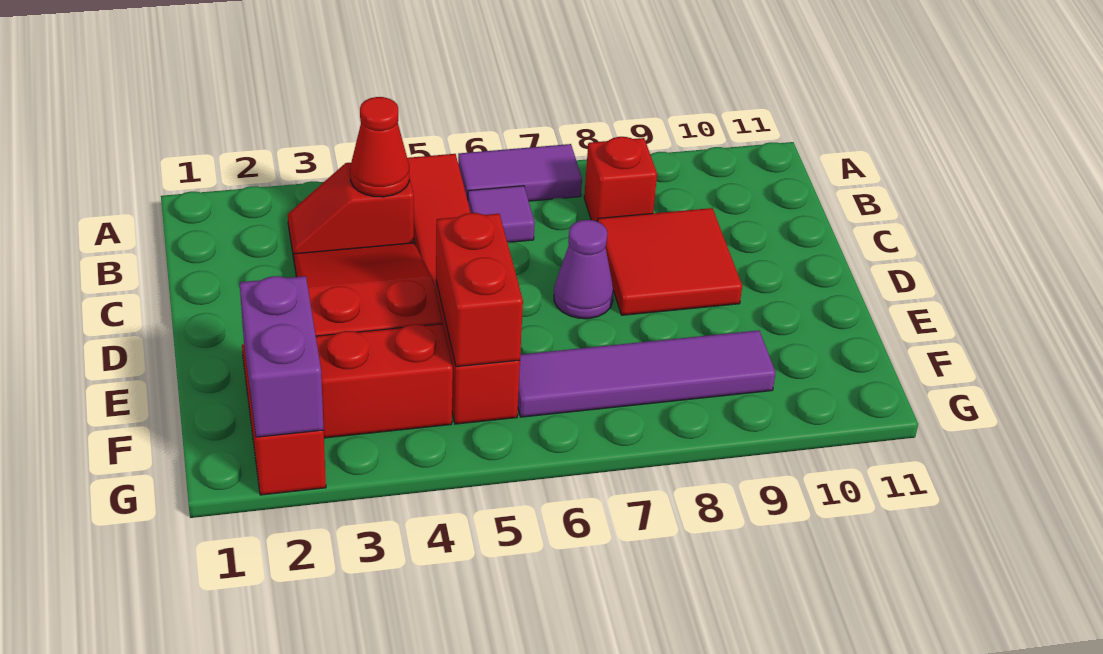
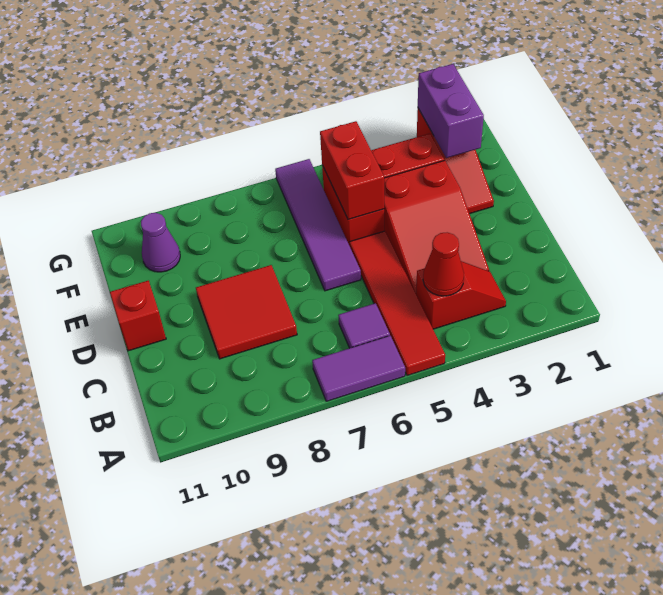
red brick B8 level 1 -> red brick D11 level 1
purple cone D7 level 1 -> purple cone F10 level 1
purple tile F6:F9 level 1 -> purple tile D6:G6 level 1

